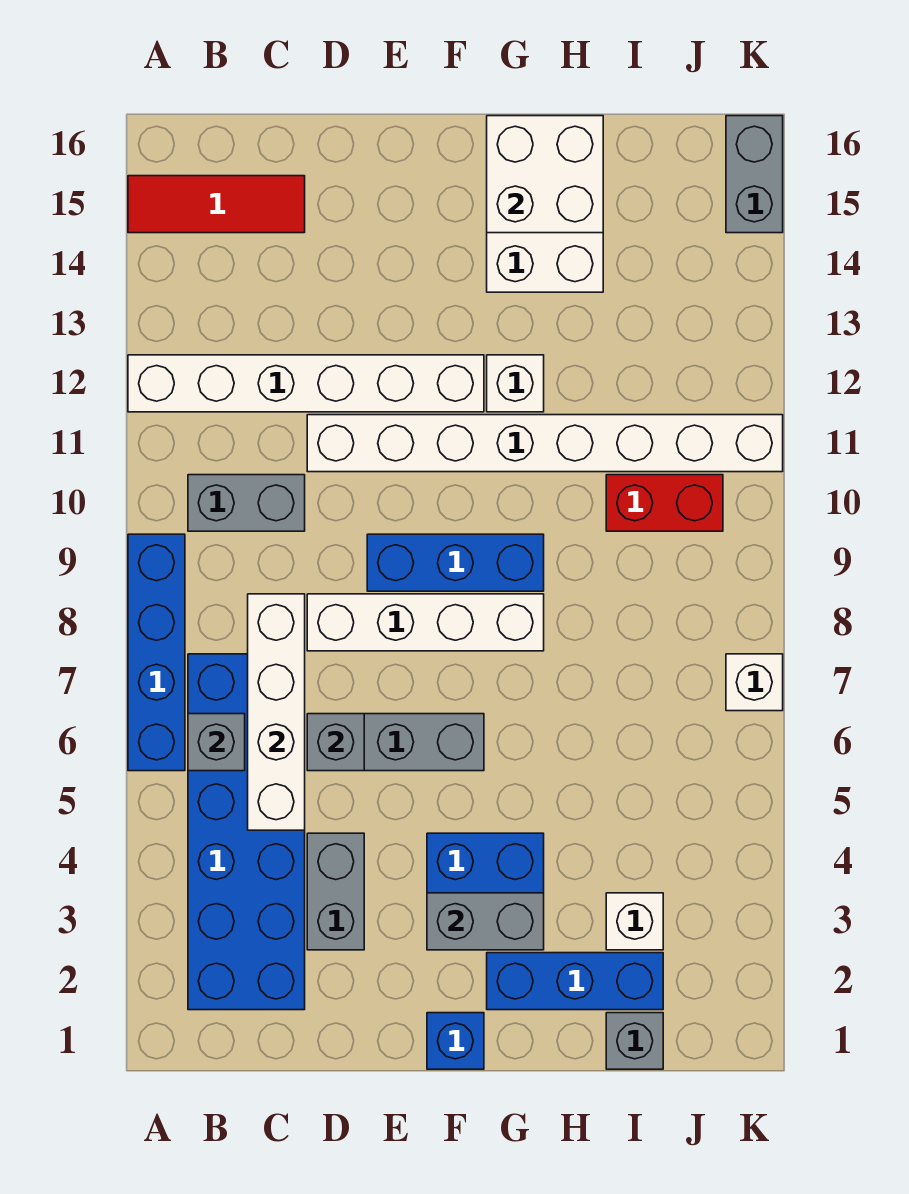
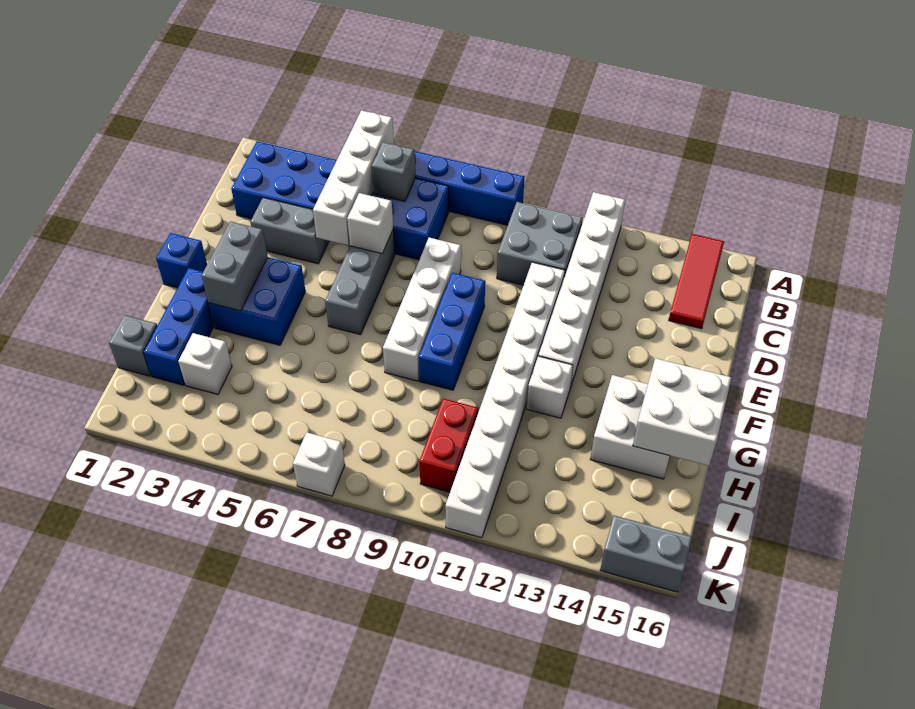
grey brick B10:C10 level 1 -> grey brick B10:C11 level 1
white brick C5:C8 level 2 -> white brick A5:D5 level 2
grey brick D6 level 2 -> white brick D6 level 2

